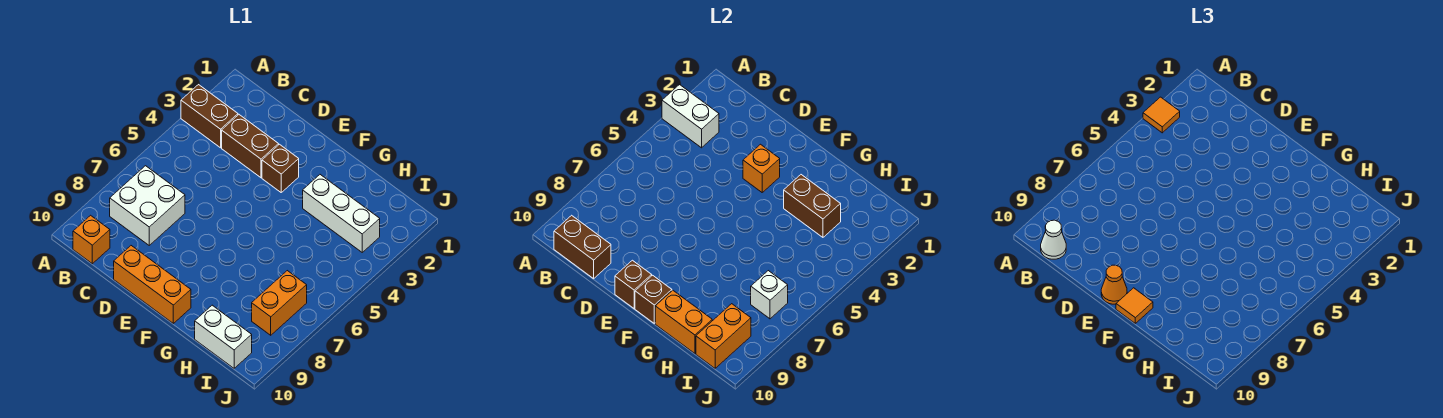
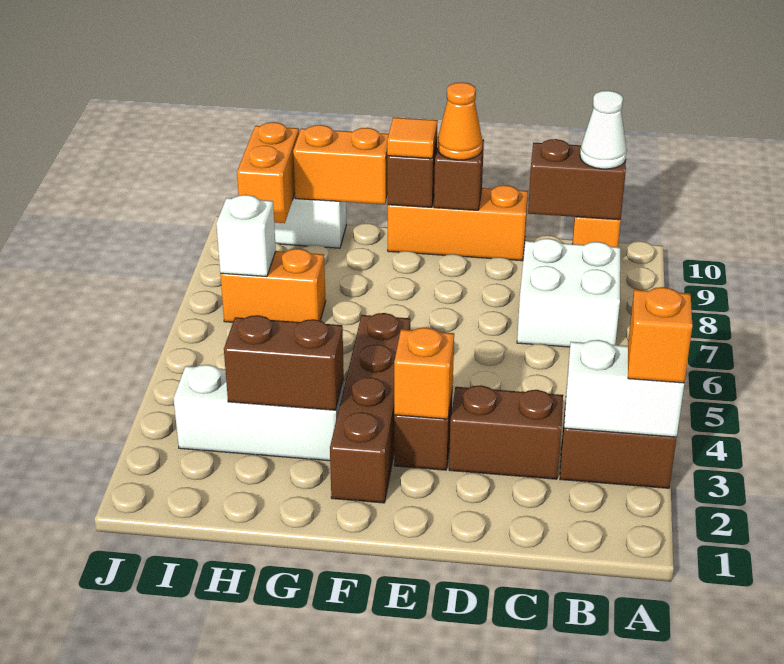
orange tile A3 level 3 -> orange brick A3 level 3
none -> brown brick F2:F5 level 1
orange brick I7:I8 level 1 -> orange brick H7:I7 level 1

